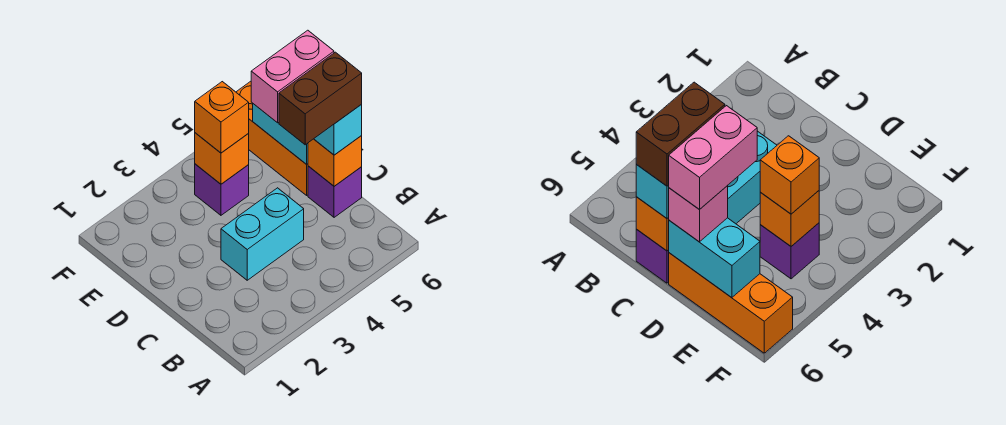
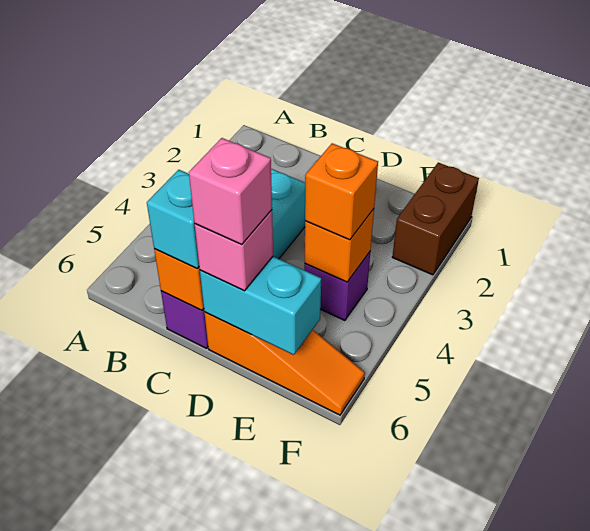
brown brick C5:C6 level 4 -> brown brick F1:F2 level 1
pink brick D5:D6 level 4 -> pink brick D6 level 4
orange brick D6:F6 level 1 -> orange slope D6:F6 level 1 top D

